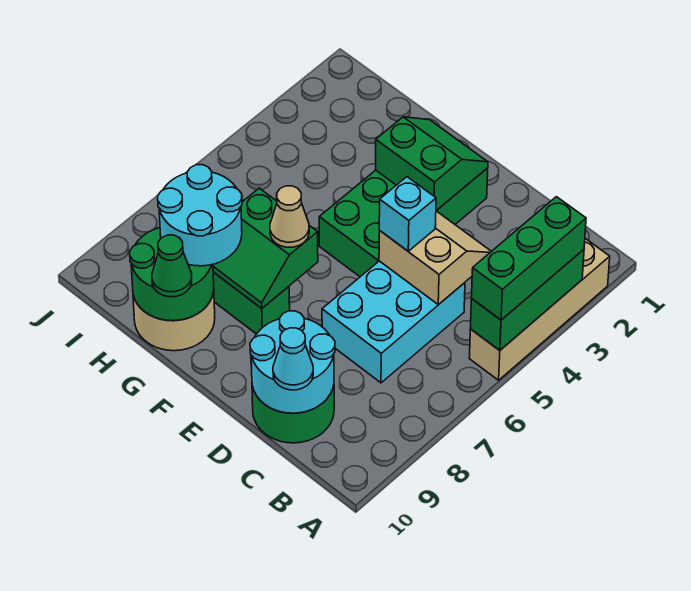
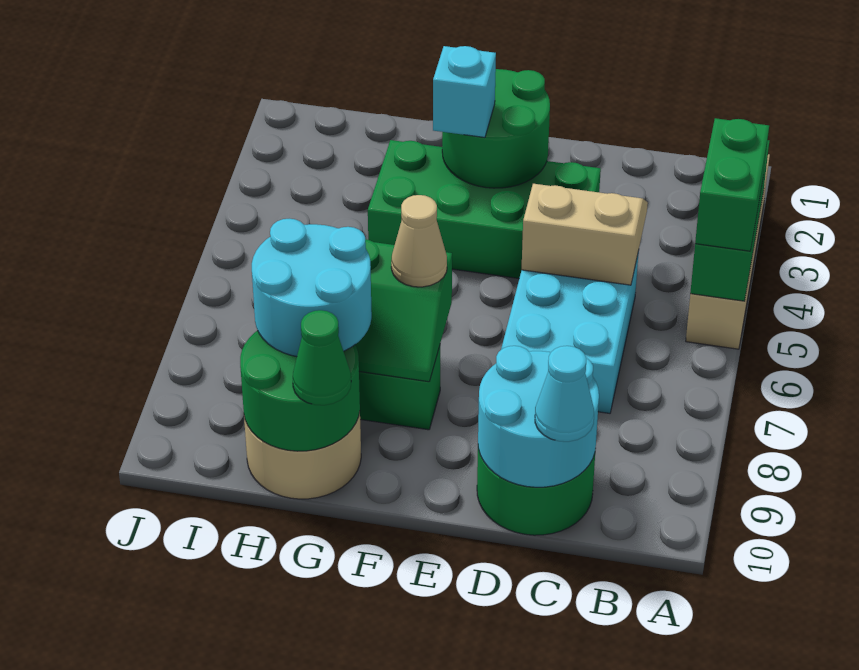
green brick A3:A5 level 3 -> green brick A4:A5 level 3
cyan brick D5 level 3 -> cyan brick F3 level 3
green brick E2:F5 level 1 -> green brick D3:G4 level 1
green slope E2:F3 level 2 top 3 -> green round brick E2:F3 level 2

